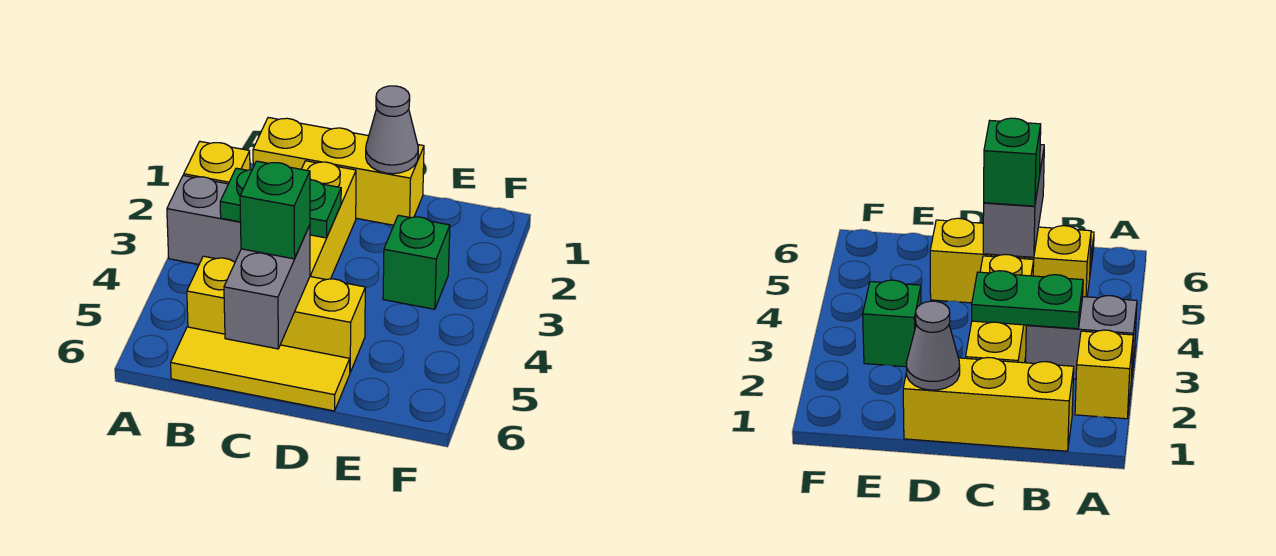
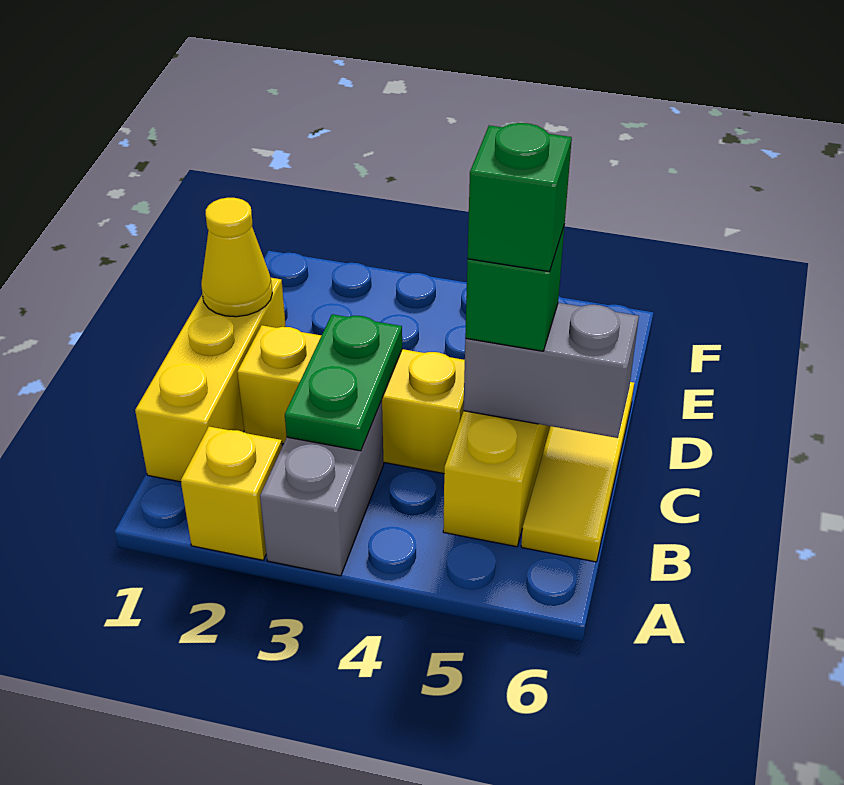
grey cone D1 level 2 -> yellow cone D1 level 2
green brick E3 level 1 -> green brick C5 level 4

